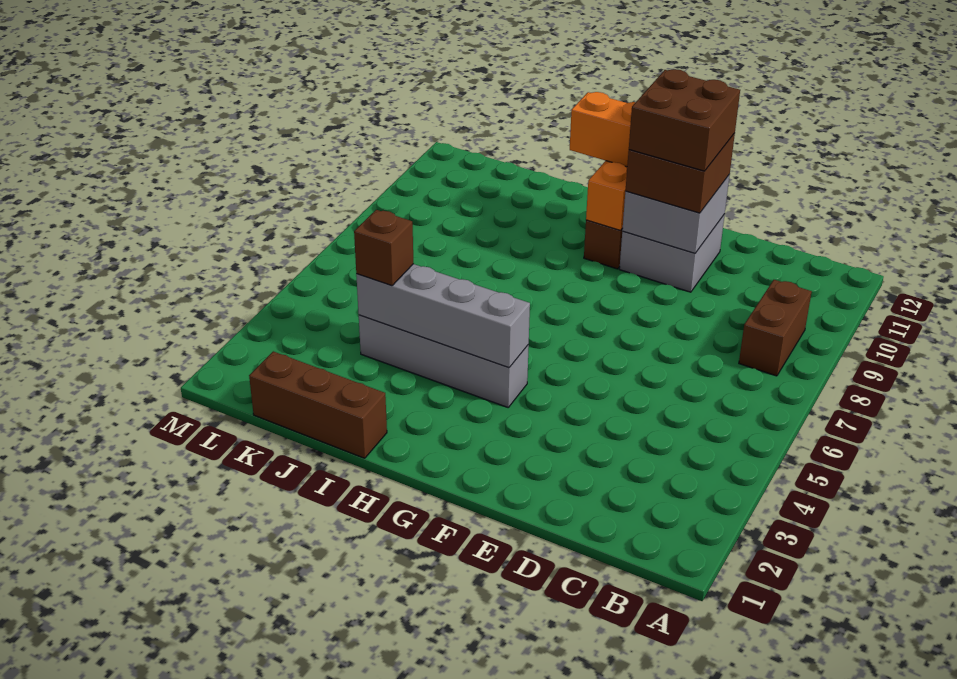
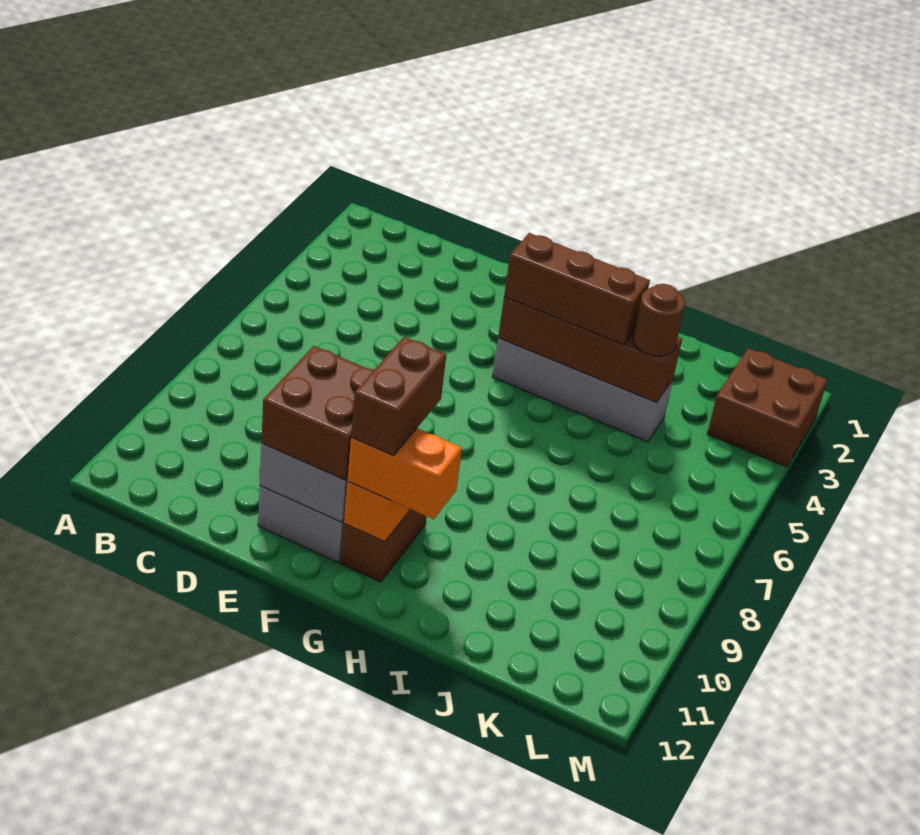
brown brick B8:B9 level 1 -> brown brick G10:G11 level 4
brown brick E10:F11 level 4 -> brown brick L2:M3 level 1
grey brick G4:J4 level 2 -> brown brick G4:J4 level 2
brown brick I1:K1 level 1 -> brown brick G4:I4 level 3
brown brick J4 level 3 -> brown round brick J4 level 3

